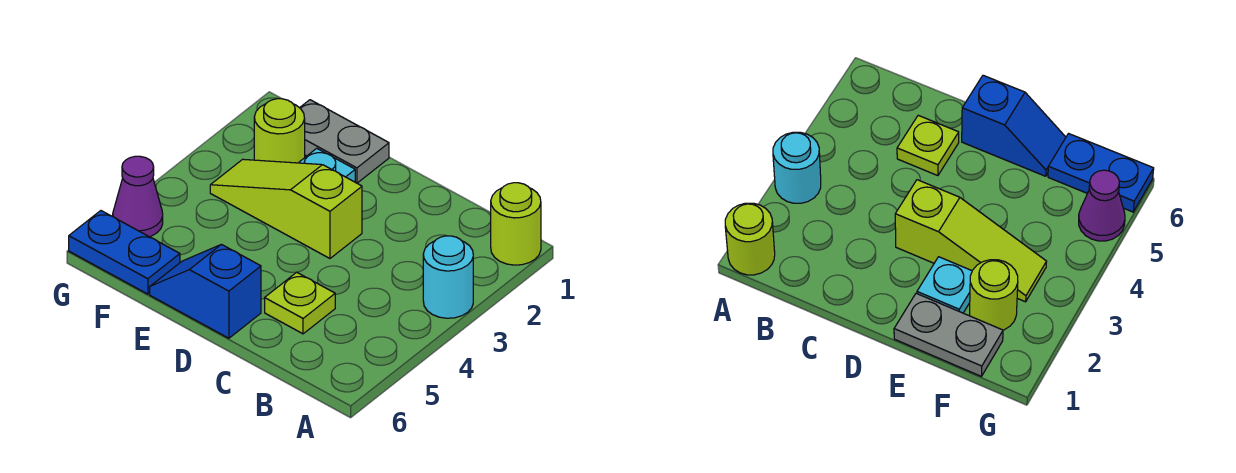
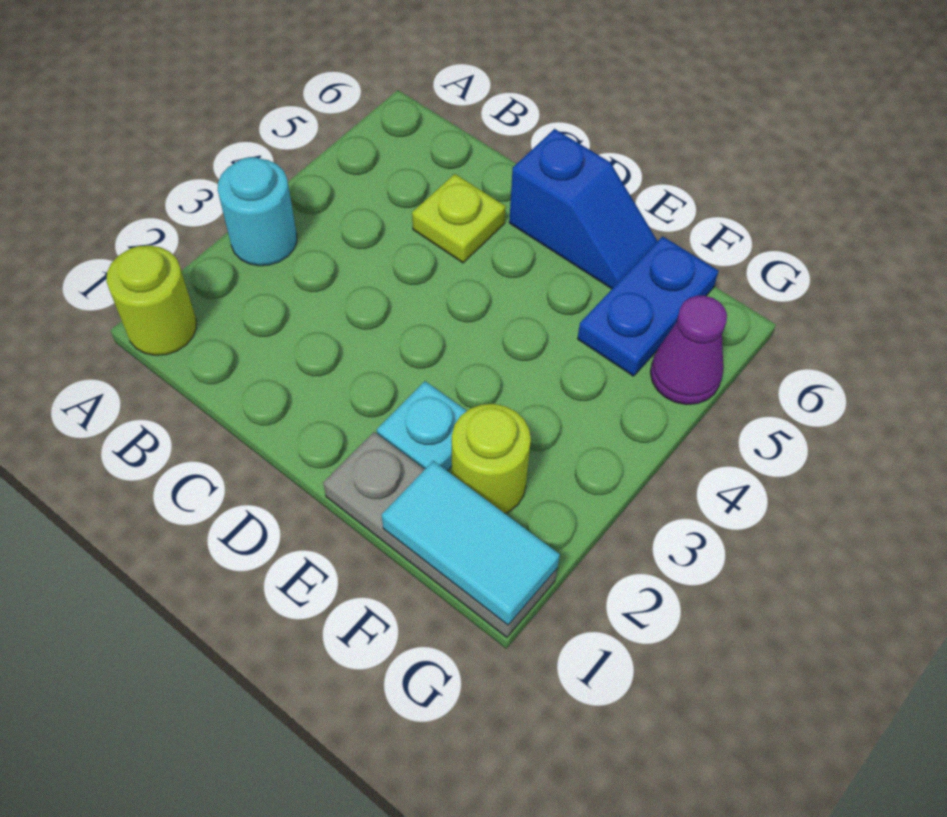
lime slope D3:F3 level 1 top D -> none
grey plate E1:F1 level 1 -> grey plate E1:G1 level 1
none -> cyan tile F1:G1 level 2
blue plate F6:G6 level 1 -> blue plate F5:F6 level 1

